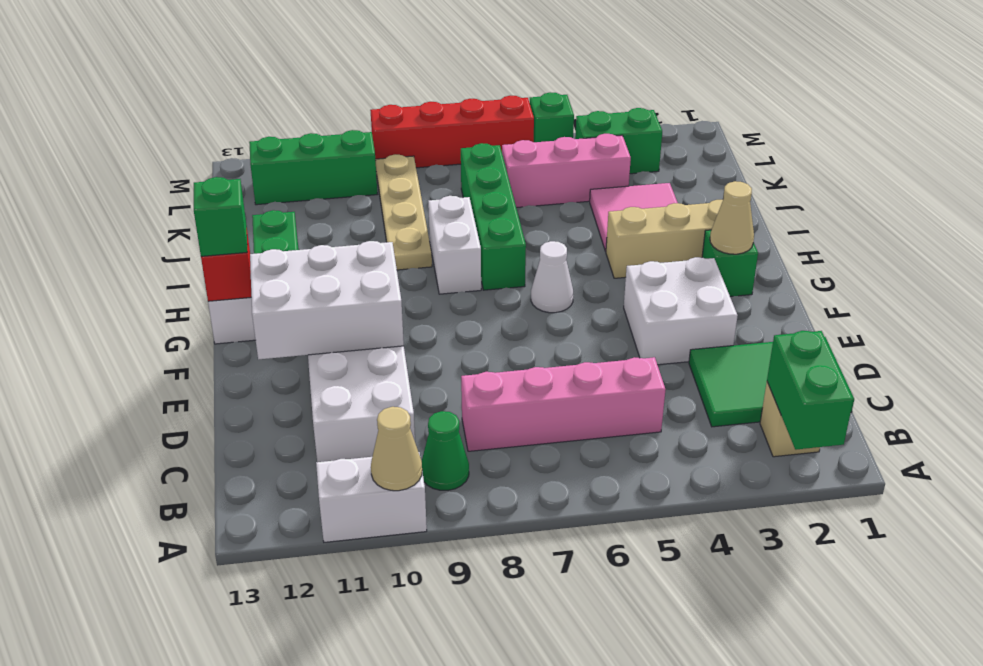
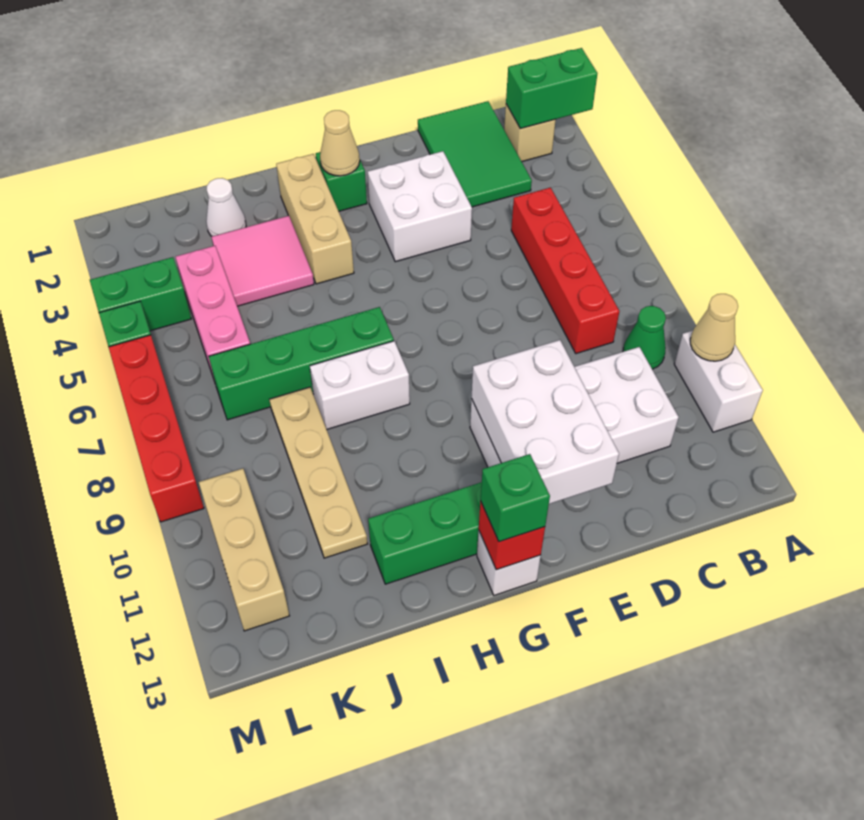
pink brick C5:C8 level 1 -> red brick C5:C8 level 1
white cone G6 level 1 -> white cone J2 level 1
tan plate I9:L9 level 1 -> tan plate J8:J11 level 1
green brick L3:L4 level 1 -> green brick L4:M4 level 1
green brick L10:L12 level 1 -> tan brick L10:L12 level 1

